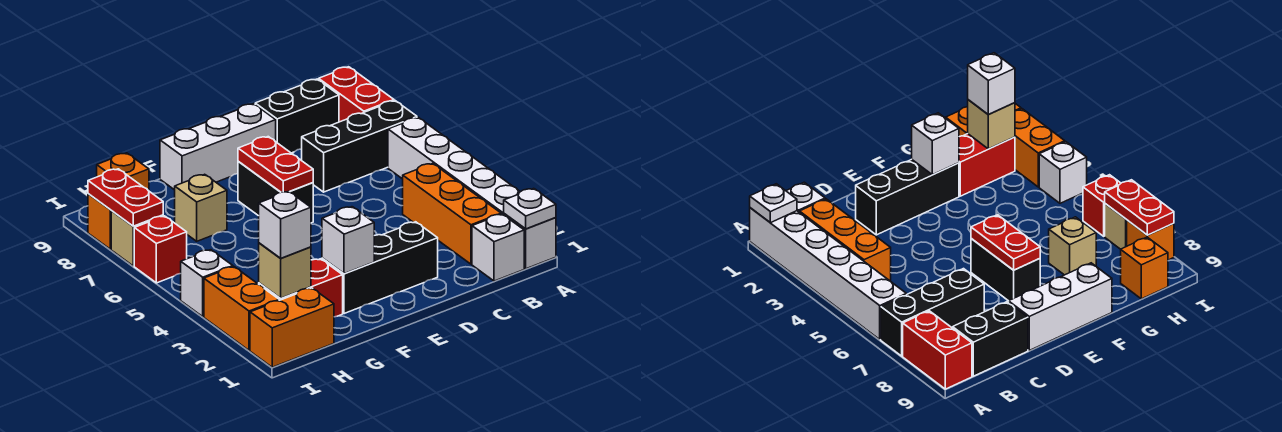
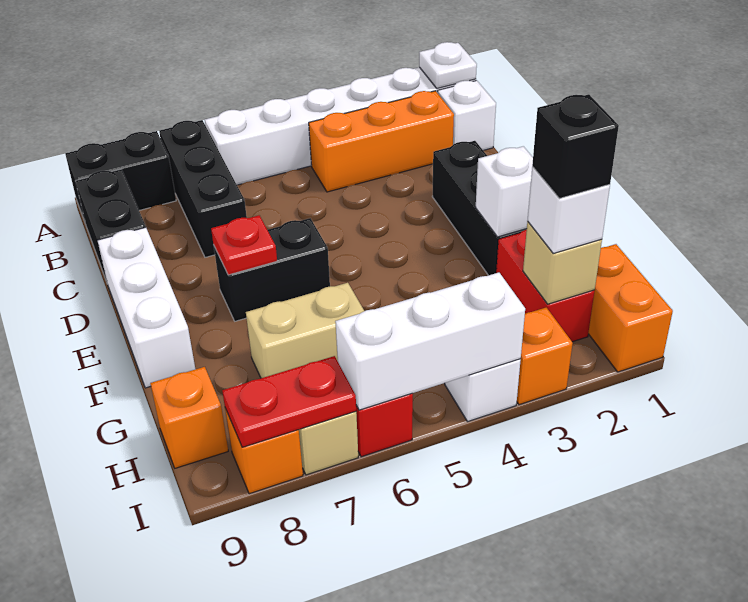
red brick A8:A9 level 1 -> black brick A8:A9 level 1
red plate E6:E7 level 2 -> red plate E7 level 2
tan brick G7 level 1 -> tan brick G6:G7 level 1
none -> black brick H2 level 4
orange brick I2:I3 level 1 -> orange brick I3 level 1
none -> white brick I4:I6 level 2

